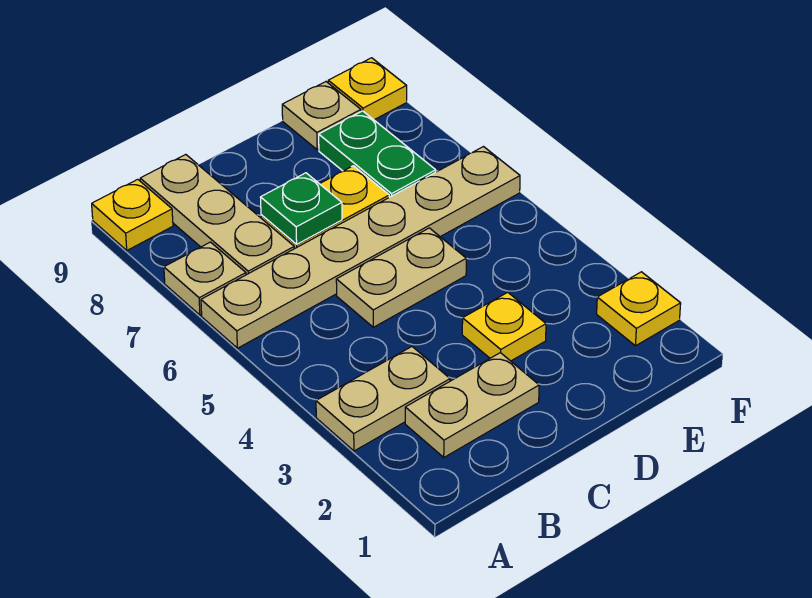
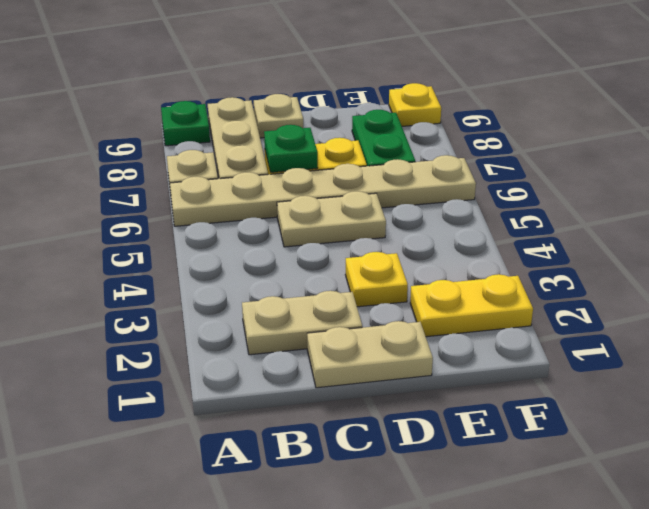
tan plate A3:B3 level 1 -> tan plate C1:D1 level 1
yellow plate A9 level 1 -> green plate A9 level 1
tan plate E9 level 1 -> tan plate C9 level 1
yellow plate F2 level 1 -> yellow plate E2:F2 level 1

